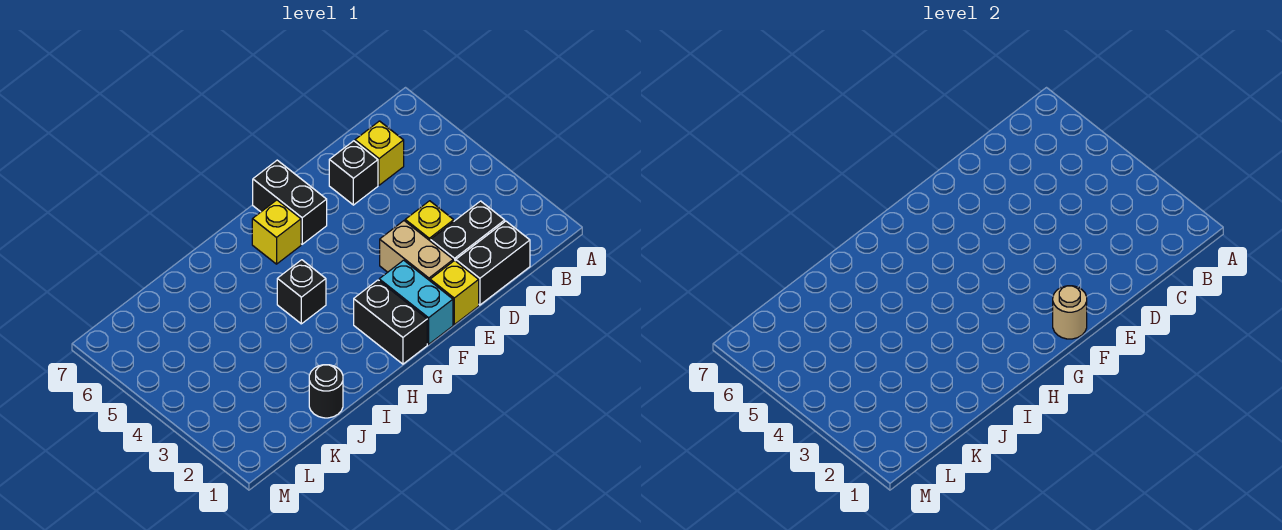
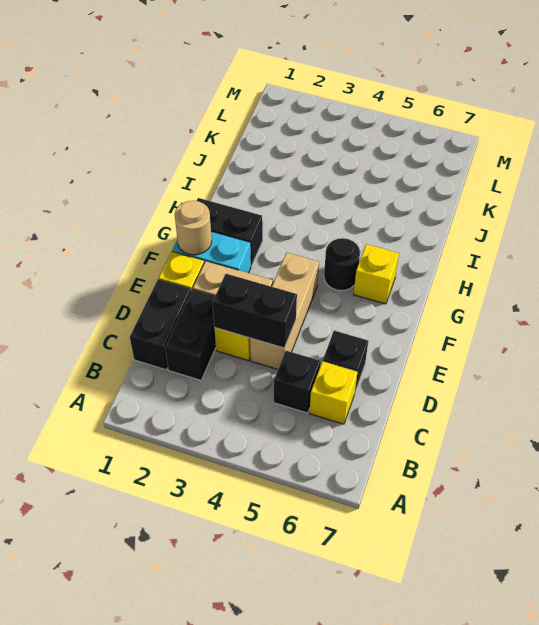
none -> tan brick D4:F4 level 1
black brick F6:F7 level 1 -> black brick D3:D4 level 2
black brick H4 level 1 -> black brick C5 level 1
black round brick J1 level 1 -> black round brick G5 level 1

